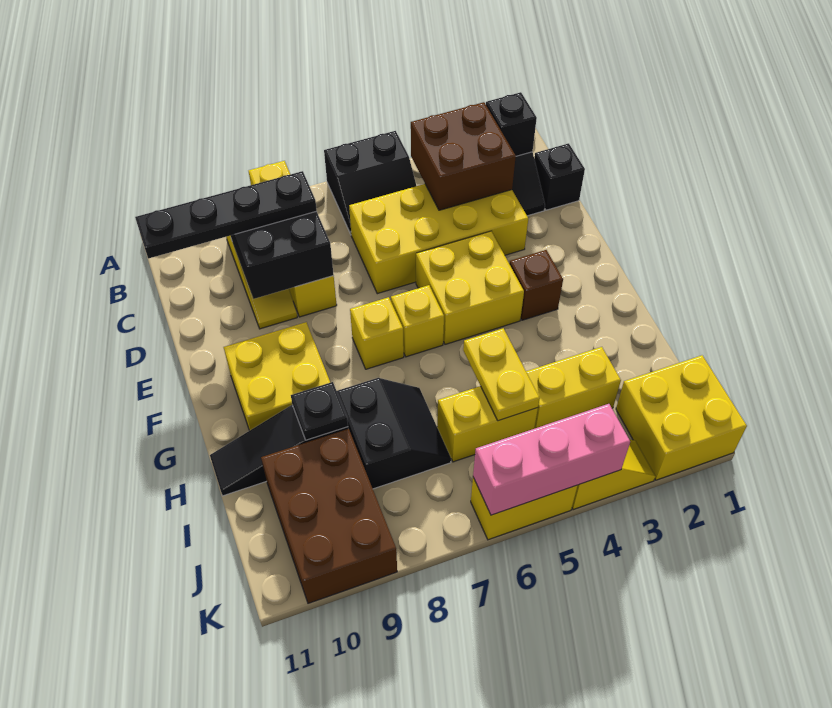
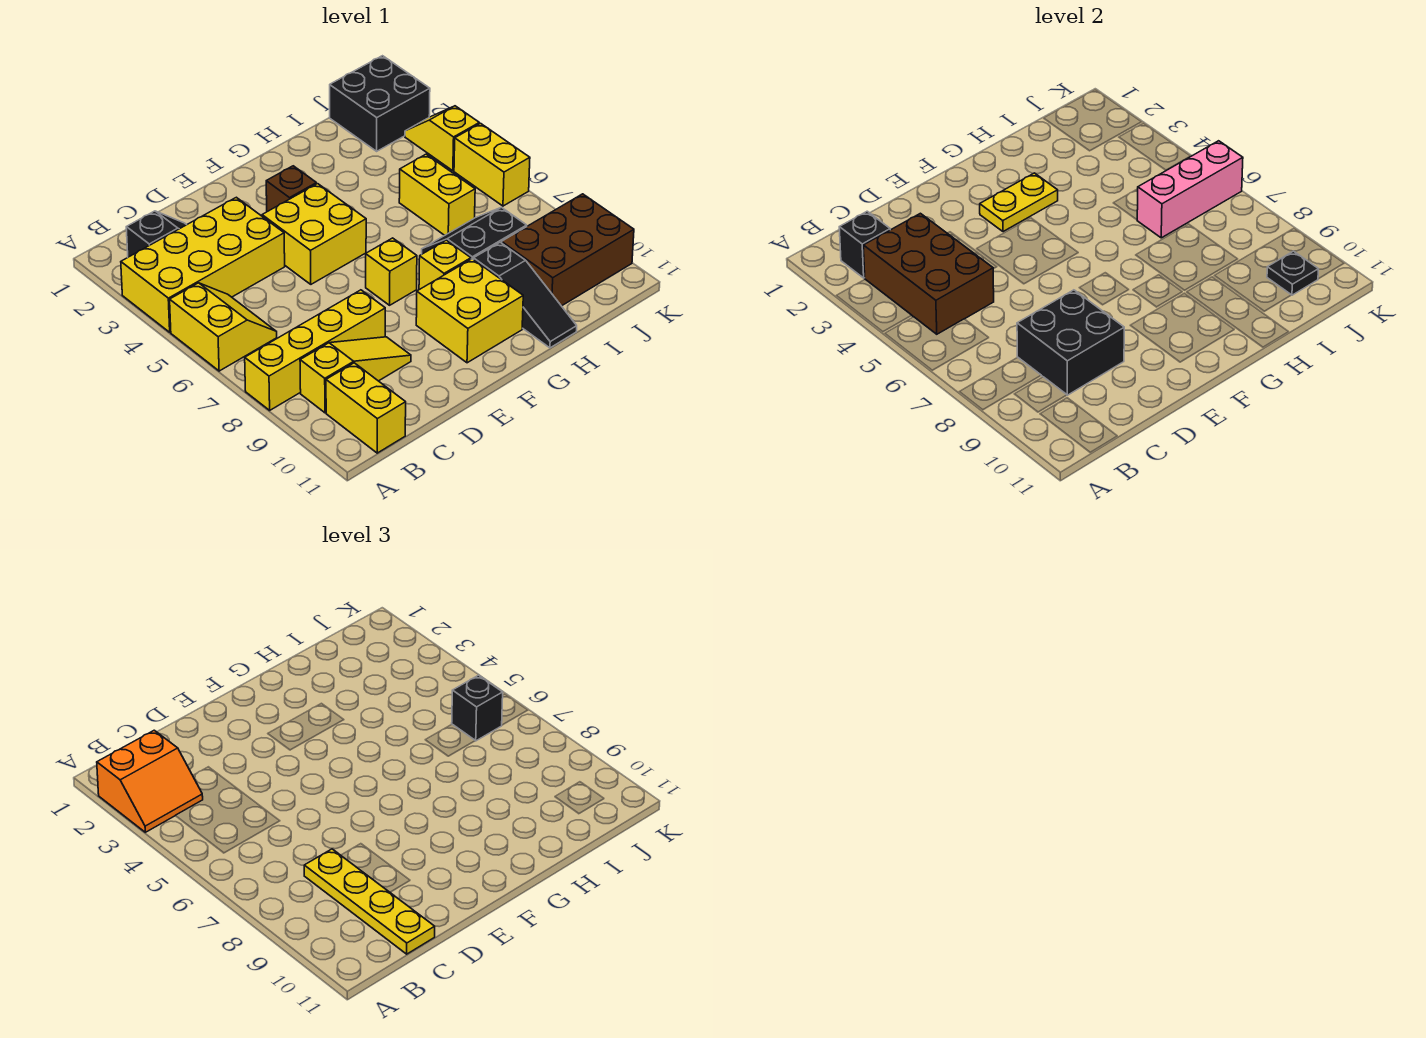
none -> orange slope A2:B3 level 3 top 2
black slope A5:B6 level 1 top A -> yellow slope A5:B6 level 1 top A
brown brick B3:C4 level 2 -> brown brick B3:C5 level 2
black brick C1 level 1 -> black brick J6 level 3
yellow brick C3:D6 level 1 -> yellow brick A3:D4 level 1
black plate C8:C11 level 3 -> yellow plate C8:C11 level 3
yellow brick F6 level 1 -> yellow brick G8 level 1
yellow plate H5:I5 level 2 -> yellow plate F3:G3 level 2
black plate H9 level 2 -> black plate J10 level 2
yellow brick I3:I4 level 1 -> yellow brick B10:B11 level 1
yellow brick J1:K2 level 1 -> black brick J1:K2 level 1
pink brick K4:K6 level 2 -> pink brick I6:K6 level 2

